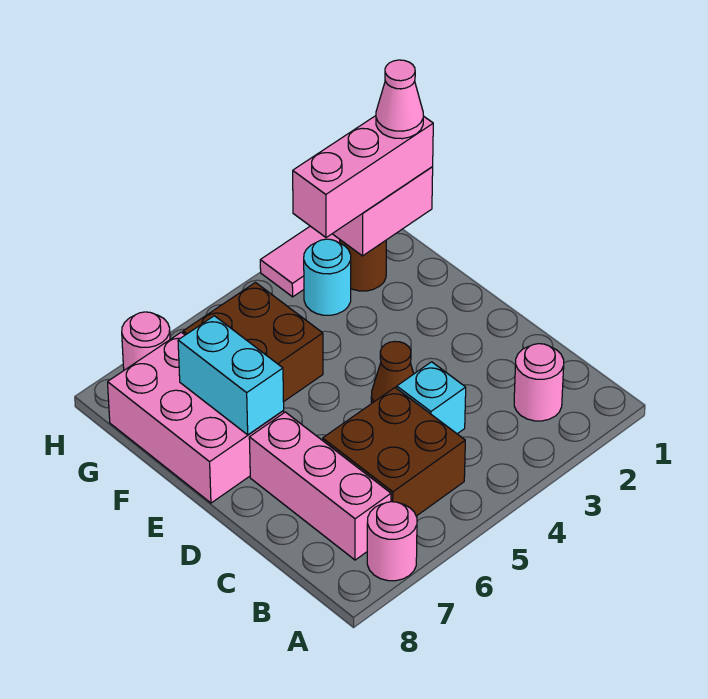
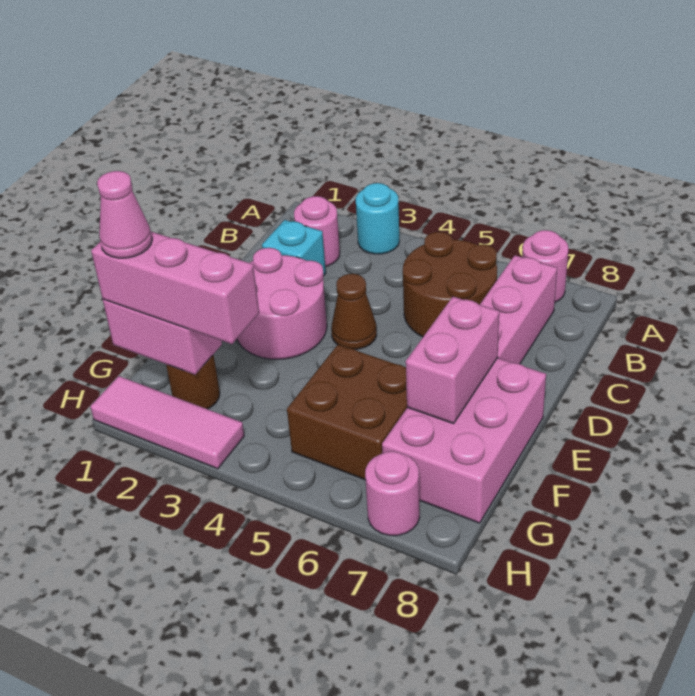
brown brick B5:C6 level 1 -> brown round brick B5:C6 level 1
cyan brick C4 level 1 -> cyan brick C2 level 1
none -> pink round brick D2:E3 level 1
cyan brick E7:F7 level 2 -> pink brick E7:F7 level 2
cyan round brick G3 level 1 -> cyan round brick A3 level 1

